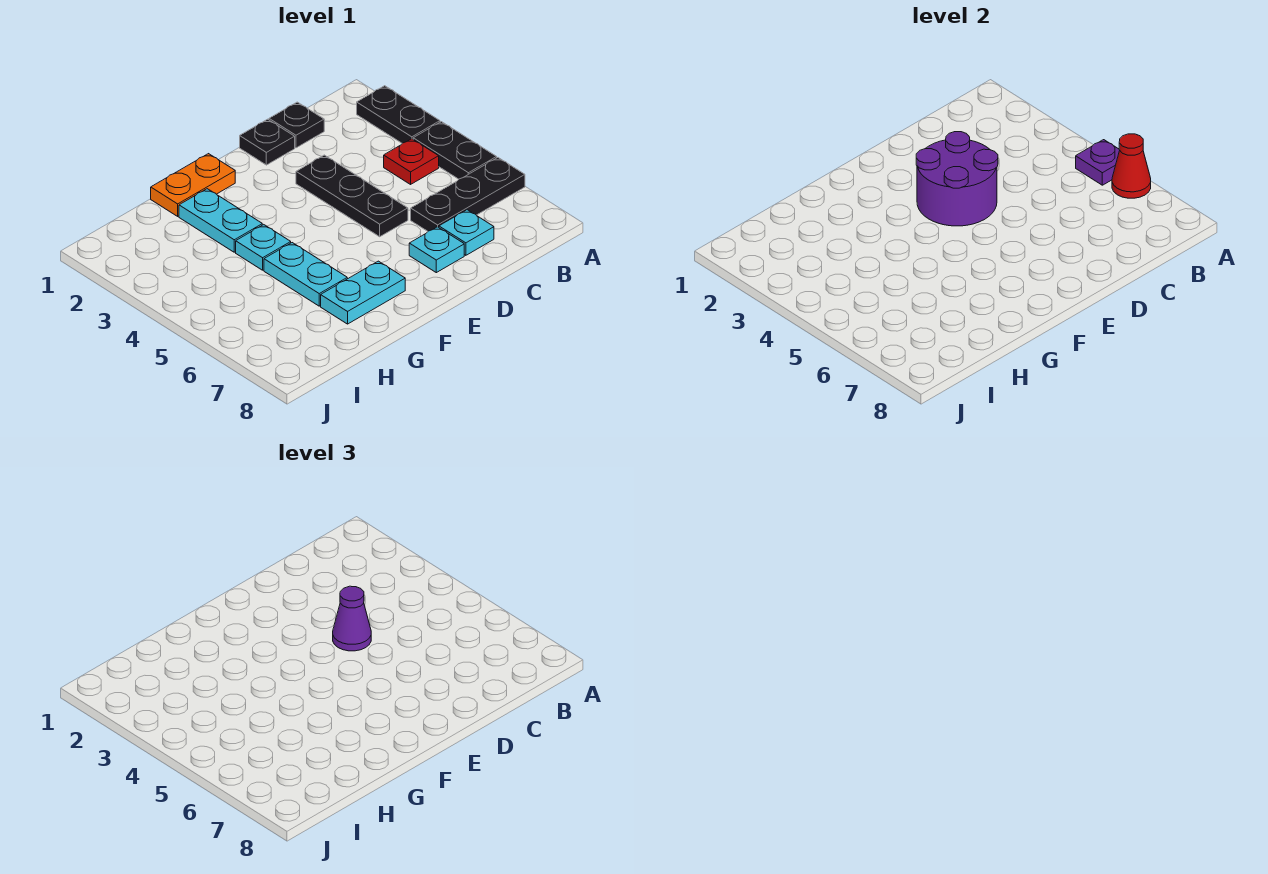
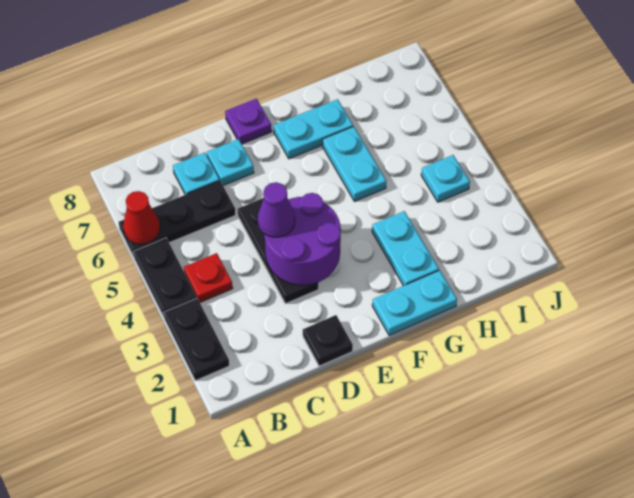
purple plate A5 level 2 -> purple plate E8 level 1
black plate C1 level 1 -> none
orange plate F1:G1 level 1 -> cyan plate F1:G1 level 1
cyan plate G4 level 1 -> cyan plate I4 level 1

